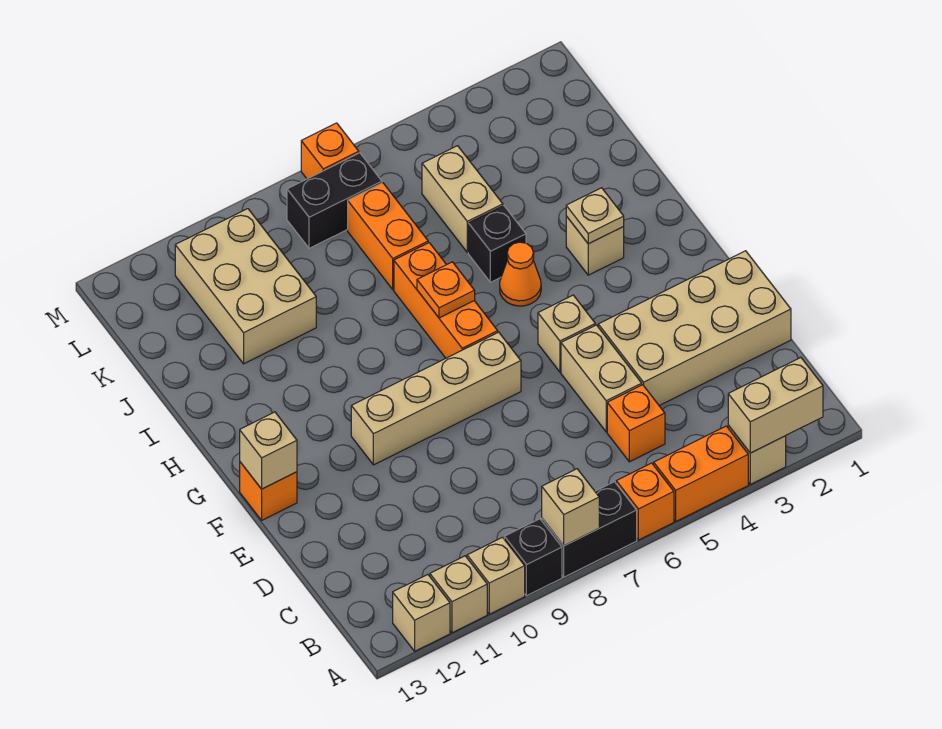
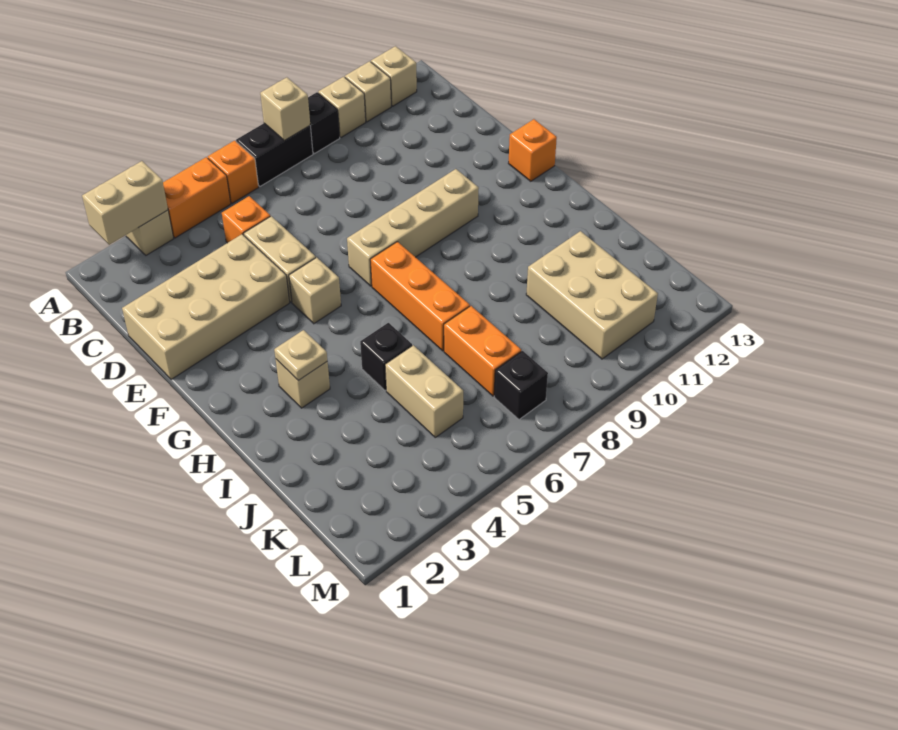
tan brick F13 level 2 -> none
orange cone H5 level 1 -> none
orange plate H7 level 2 -> none
black brick L7:L8 level 1 -> black brick L7 level 1
orange brick M7 level 1 -> none

